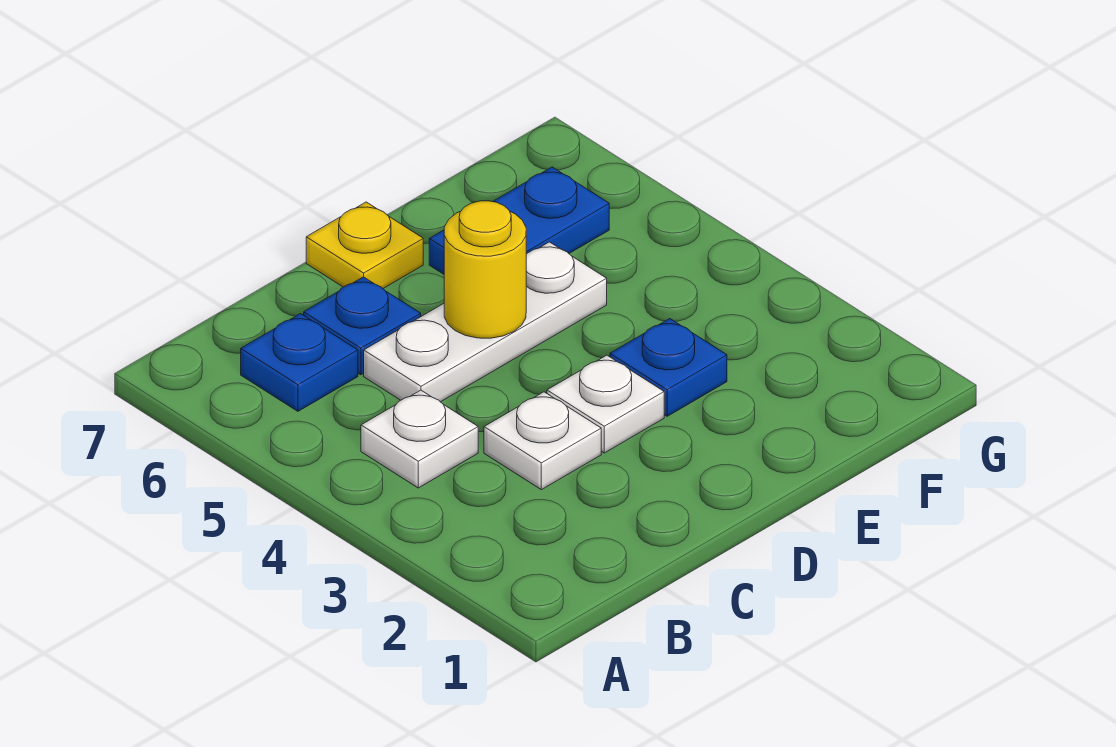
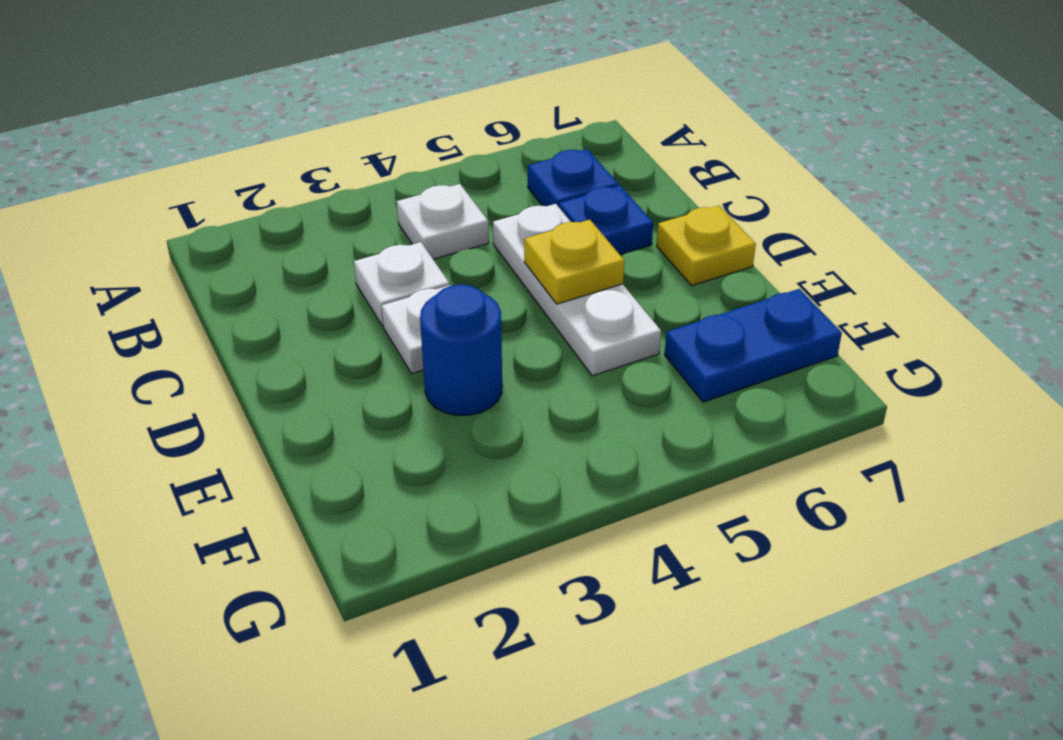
yellow round brick D5 level 2 -> yellow plate D5 level 2
blue plate E3 level 1 -> blue round brick E3 level 1
blue plate E6:F6 level 1 -> blue plate F6:F7 level 1

